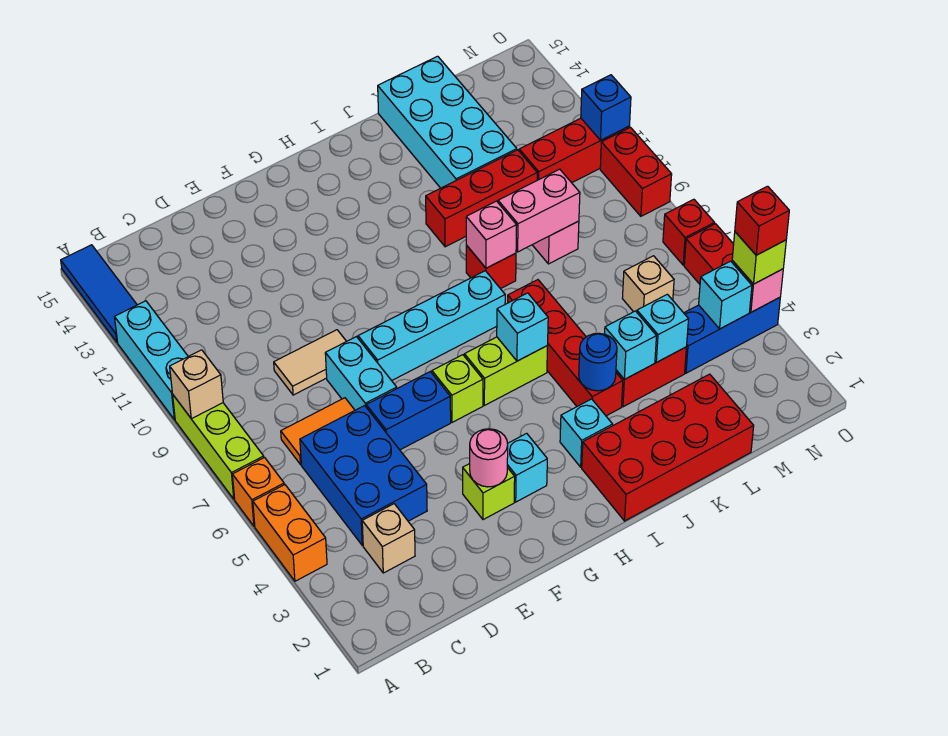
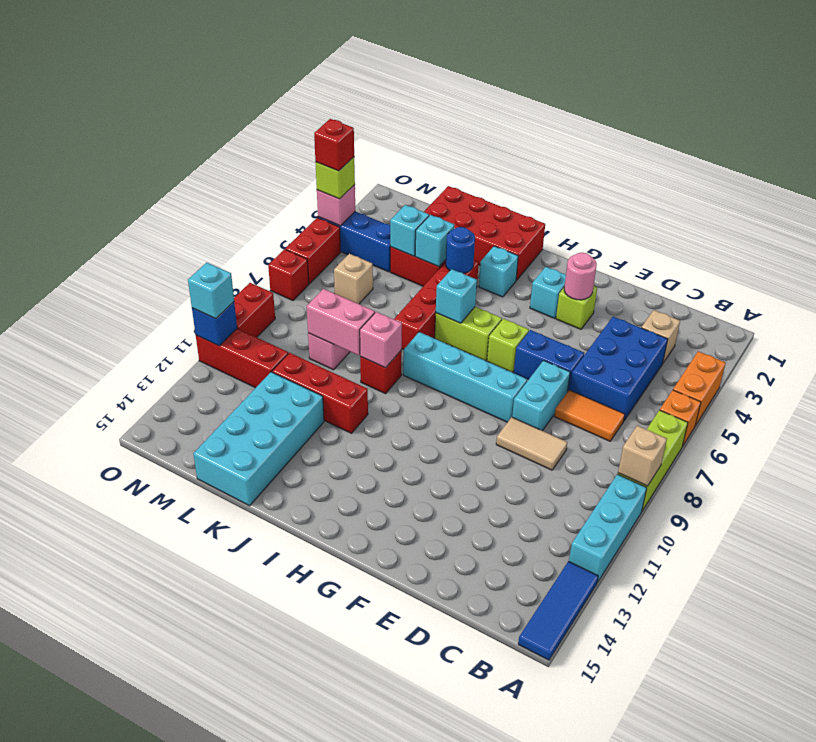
cyan brick N4 level 2 -> cyan brick O11 level 3

